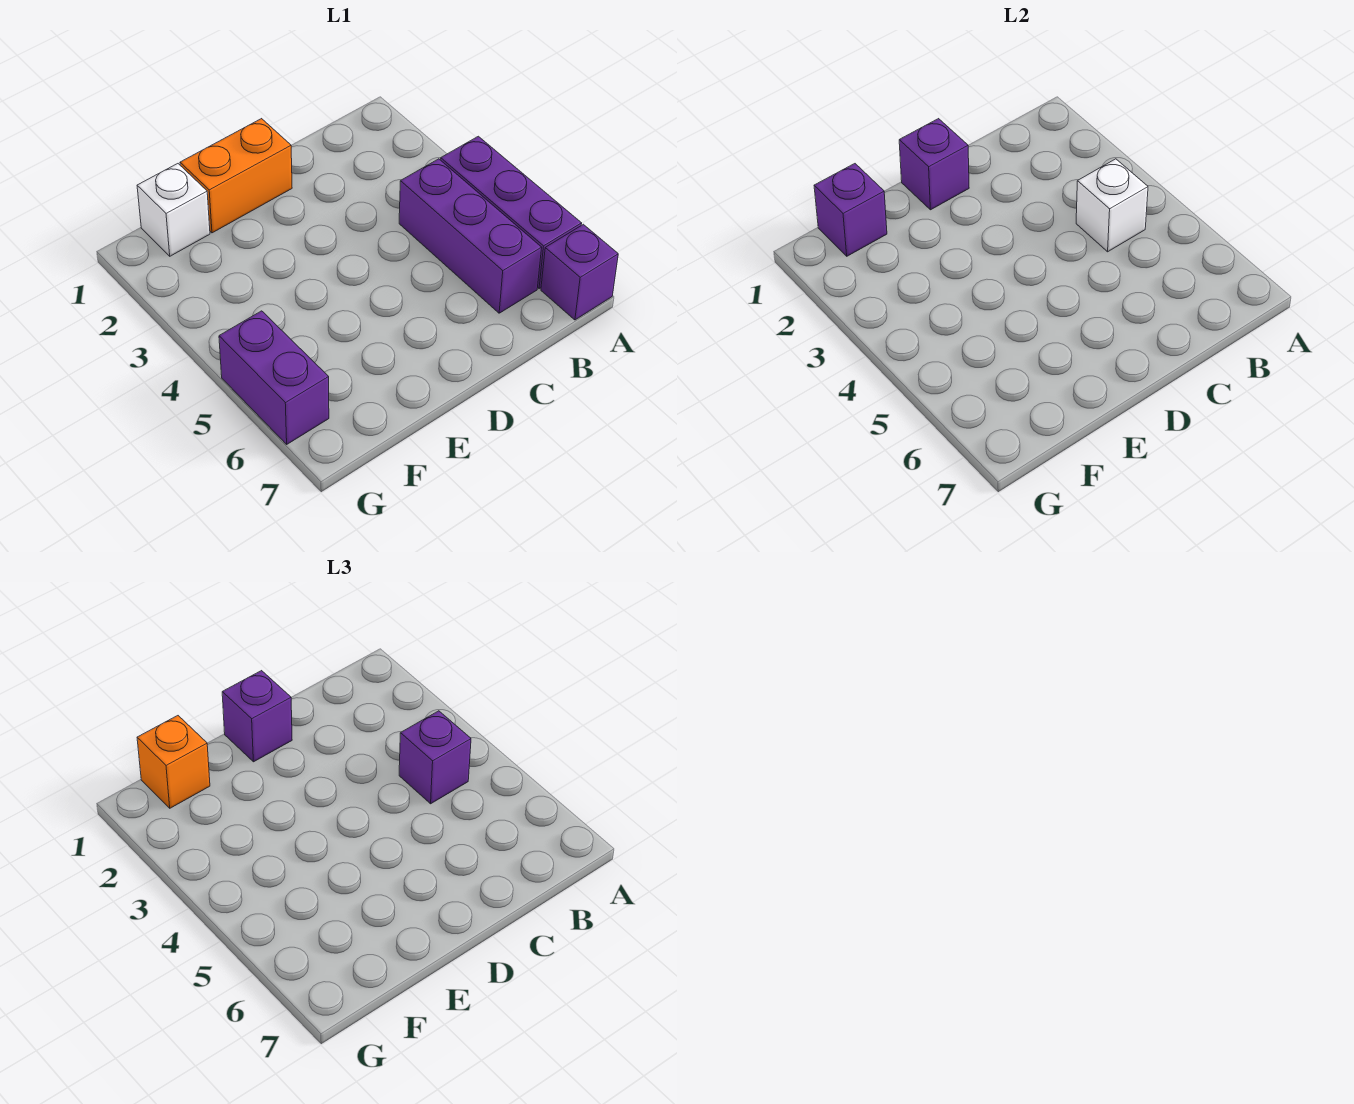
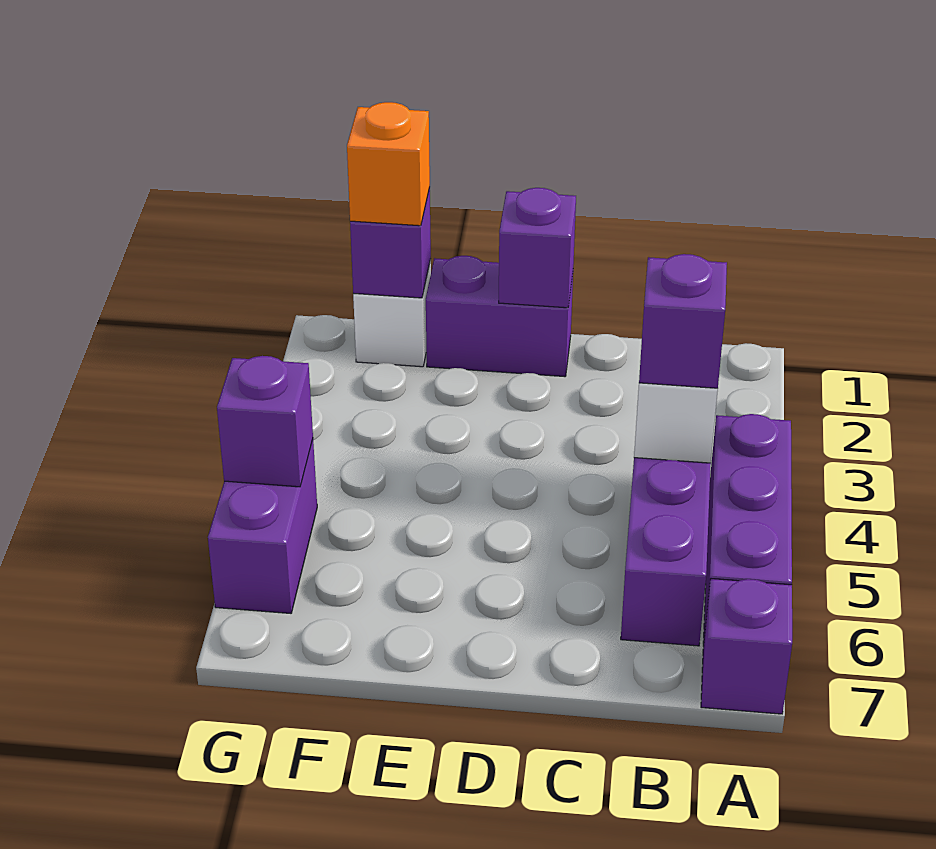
orange brick D1:E1 level 1 -> purple brick D1:E1 level 1
purple brick D1 level 3 -> purple brick G5 level 2

